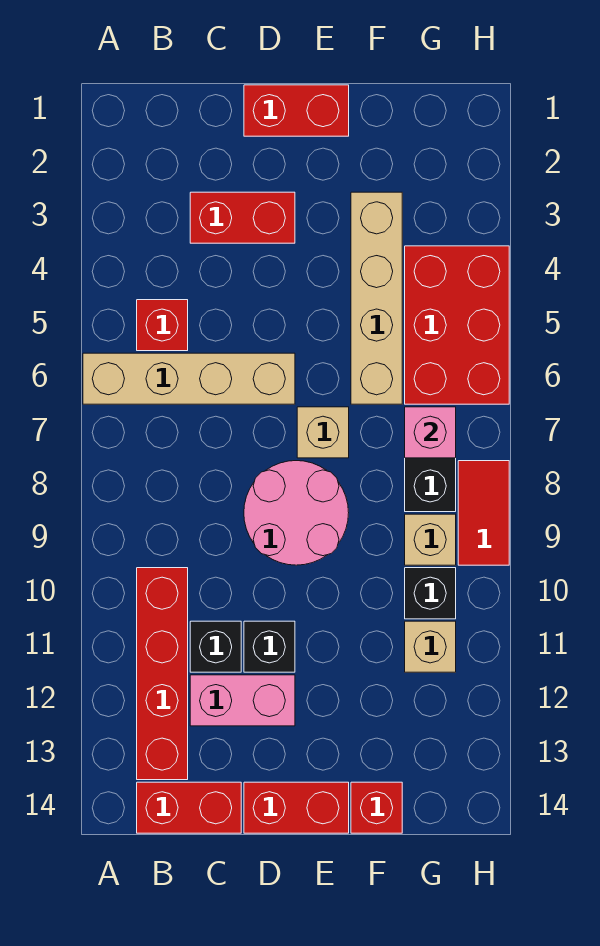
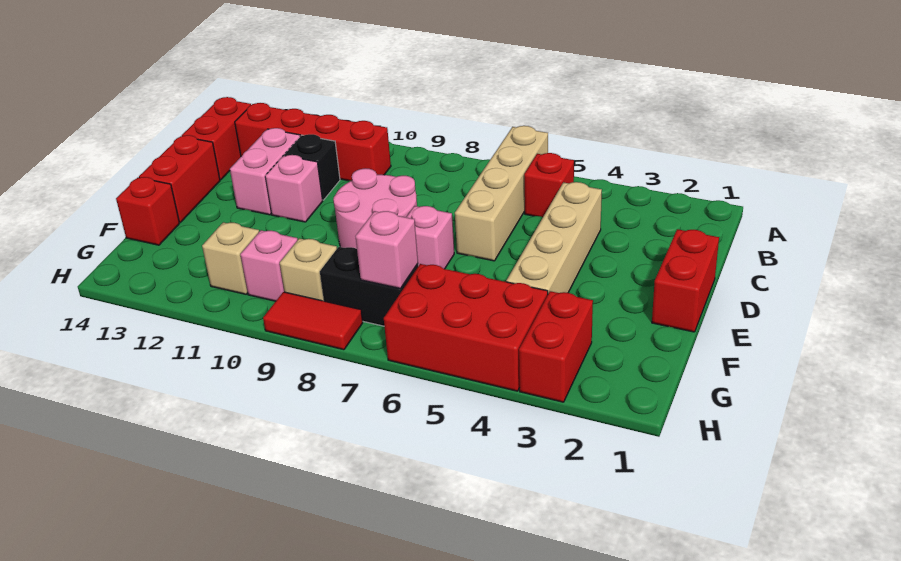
red brick C3:D3 level 1 -> red brick G3:H3 level 1
black brick D11 level 1 -> pink brick D11 level 1
tan brick E7 level 1 -> pink brick E7 level 1
tan brick F3:F6 level 1 -> tan brick C4:F4 level 1
black brick G10 level 1 -> pink brick G10 level 1

